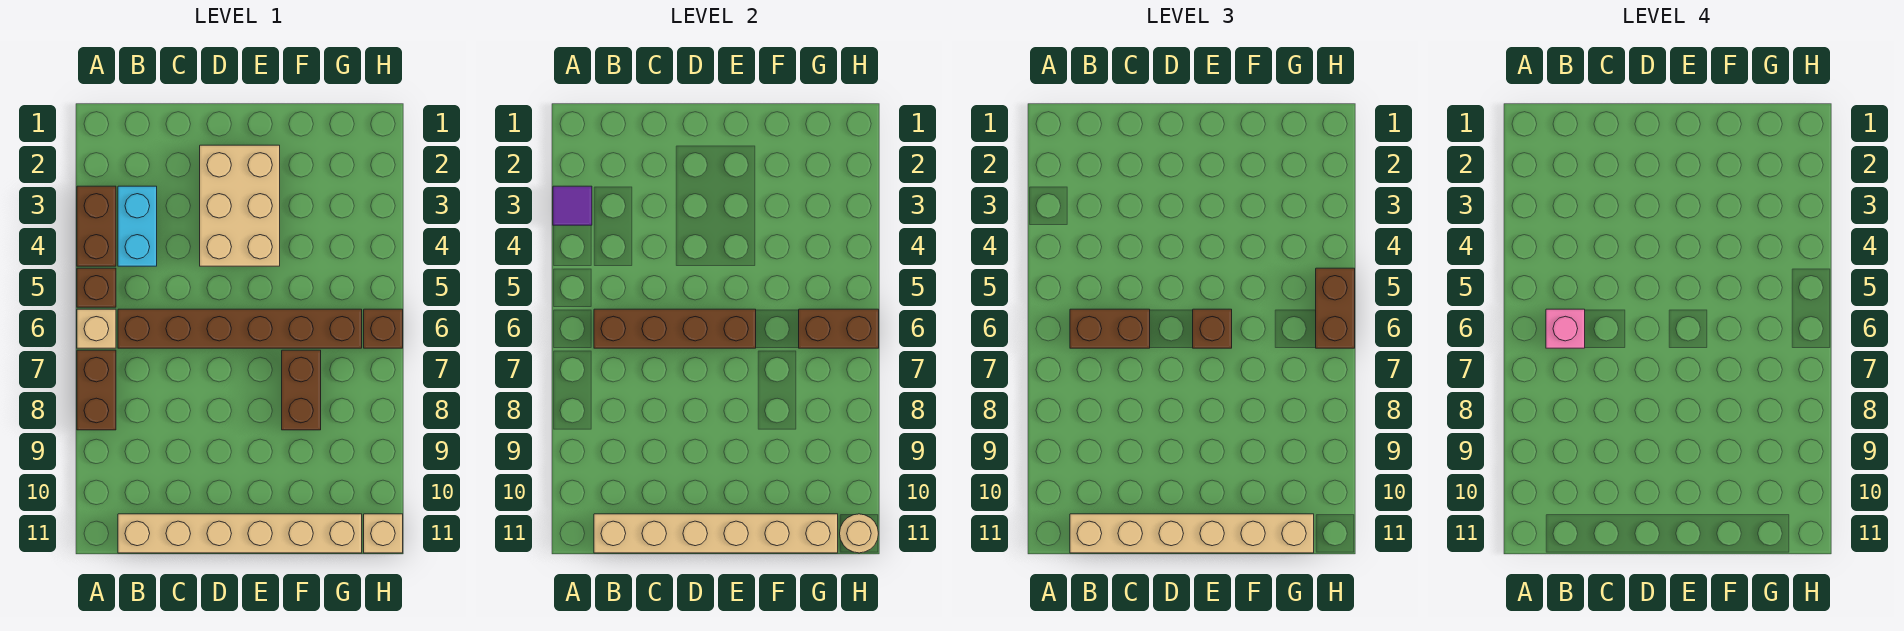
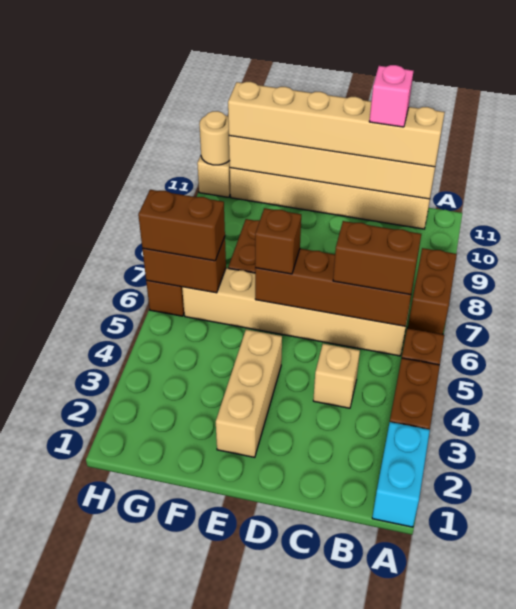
purple tile A3 level 2 -> none
tan brick A6 level 1 -> tan brick C4 level 1
cyan brick B3:B4 level 1 -> cyan brick A1:A2 level 1
brown brick B6:G6 level 1 -> tan brick B6:G6 level 1
pink brick B6 level 4 -> pink brick C11 level 4
tan brick D2:E4 level 1 -> tan brick E2:E4 level 1
brown brick H5:H6 level 3 -> brown brick G6:H6 level 3

